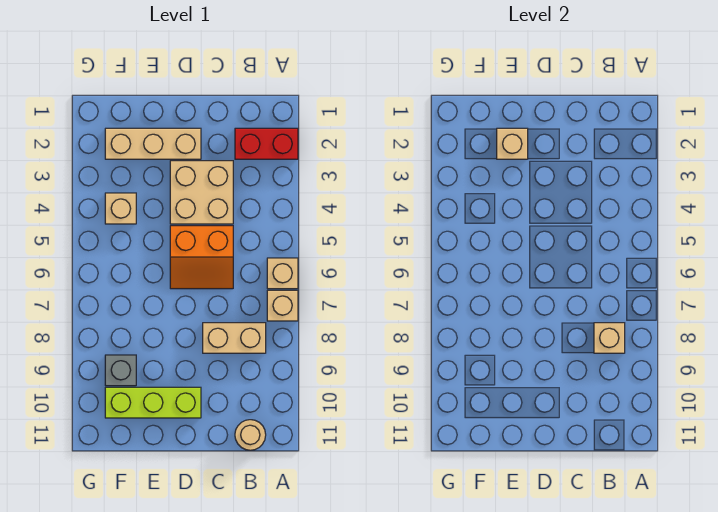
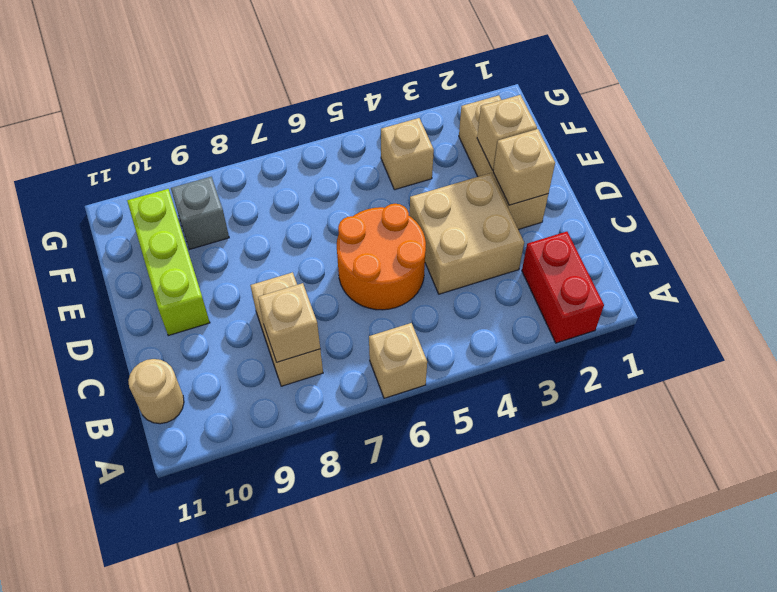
tan brick A7 level 1 -> tan brick D2 level 2
orange slope C5:D6 level 1 top 5 -> orange round brick C5:D6 level 1

